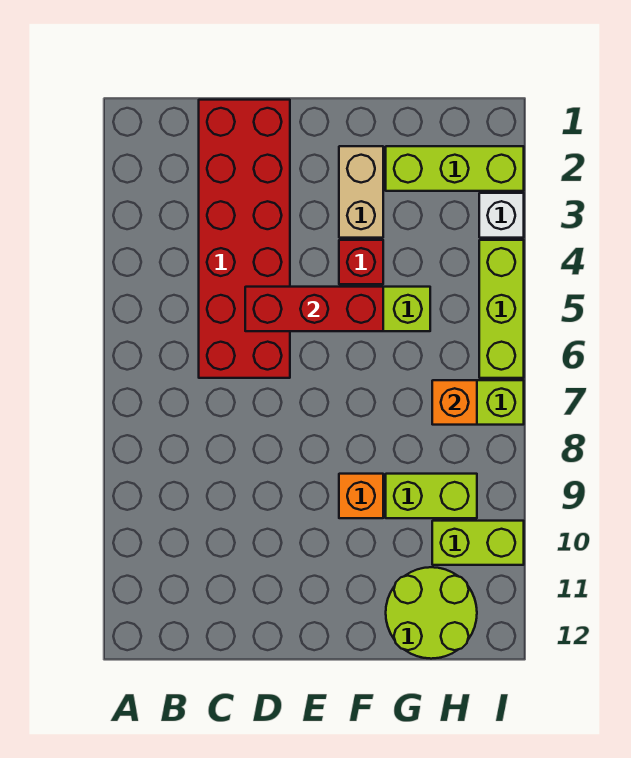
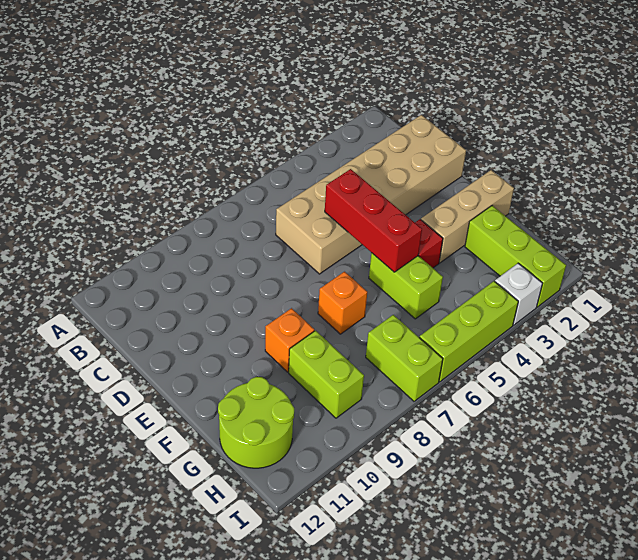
red brick C1:D6 level 1 -> tan brick C1:D6 level 1
tan brick F2:F3 level 1 -> tan brick F1:F3 level 1
orange brick H7 level 2 -> orange brick F7 level 1
lime brick H10:I10 level 1 -> none

